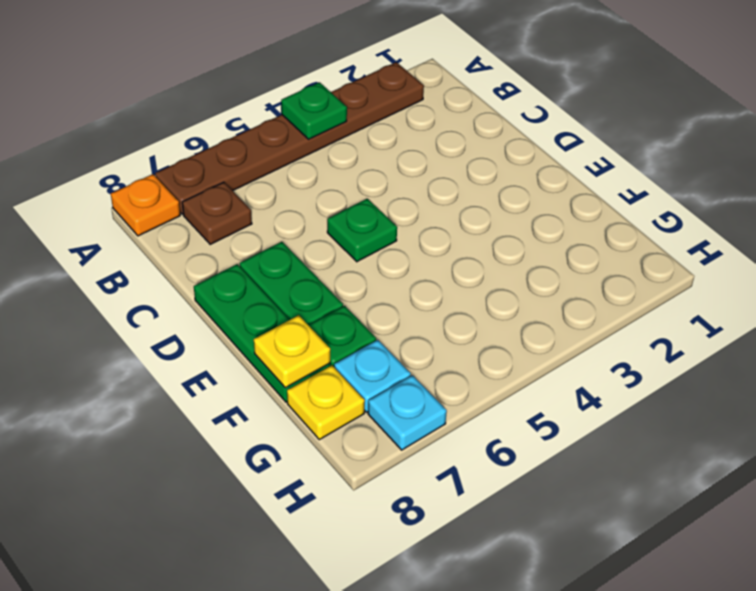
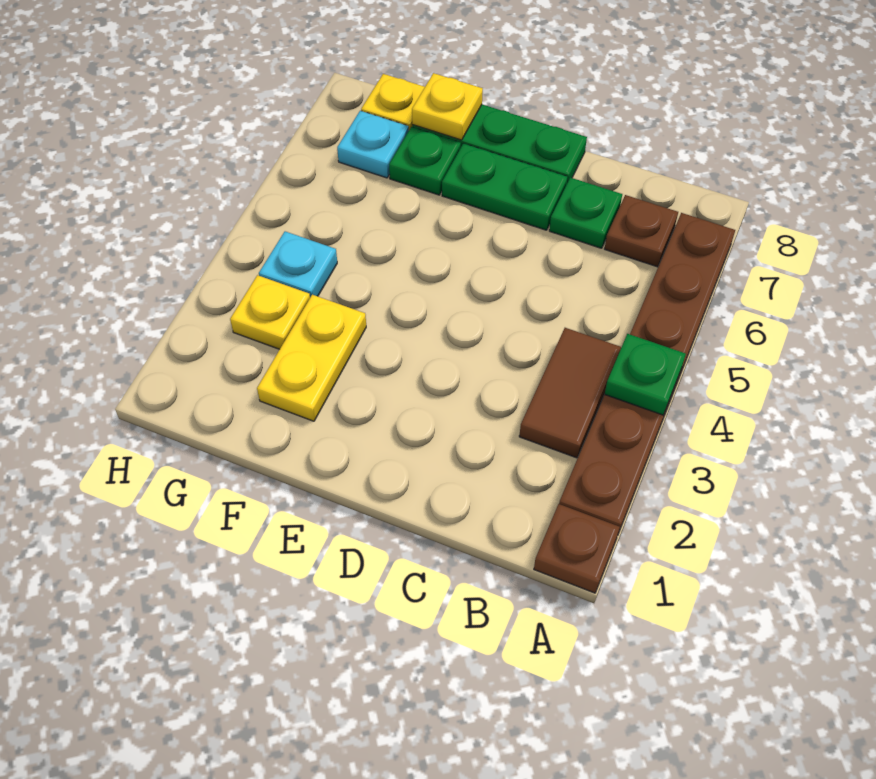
none -> brown plate A1 level 1
orange plate A8 level 1 -> none
none -> brown tile B3:B4 level 1
green plate D5 level 1 -> green plate C7 level 1
none -> yellow plate F2:F3 level 1
none -> yellow plate G3 level 1
cyan plate H7 level 1 -> cyan plate G4 level 1

